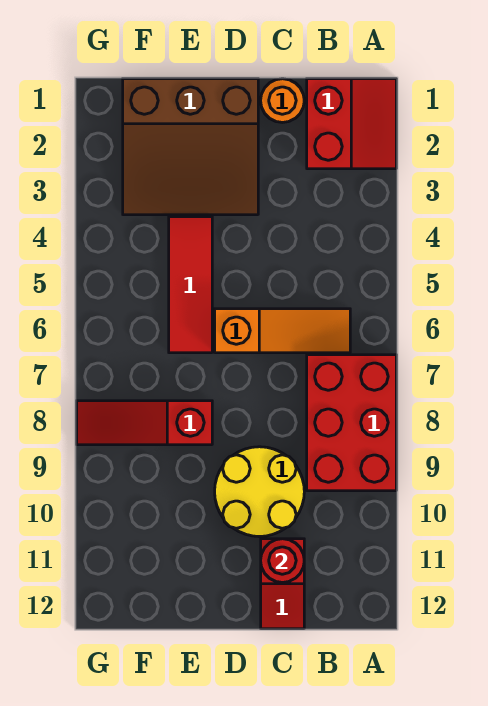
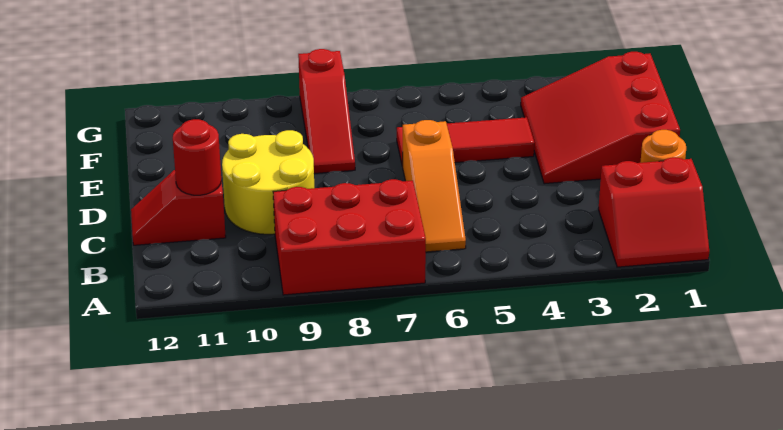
brown slope D1:F3 level 1 top 1 -> red slope D1:F3 level 1 top 1
red slope E8:G8 level 1 top E -> red slope E8:G8 level 1 top G

